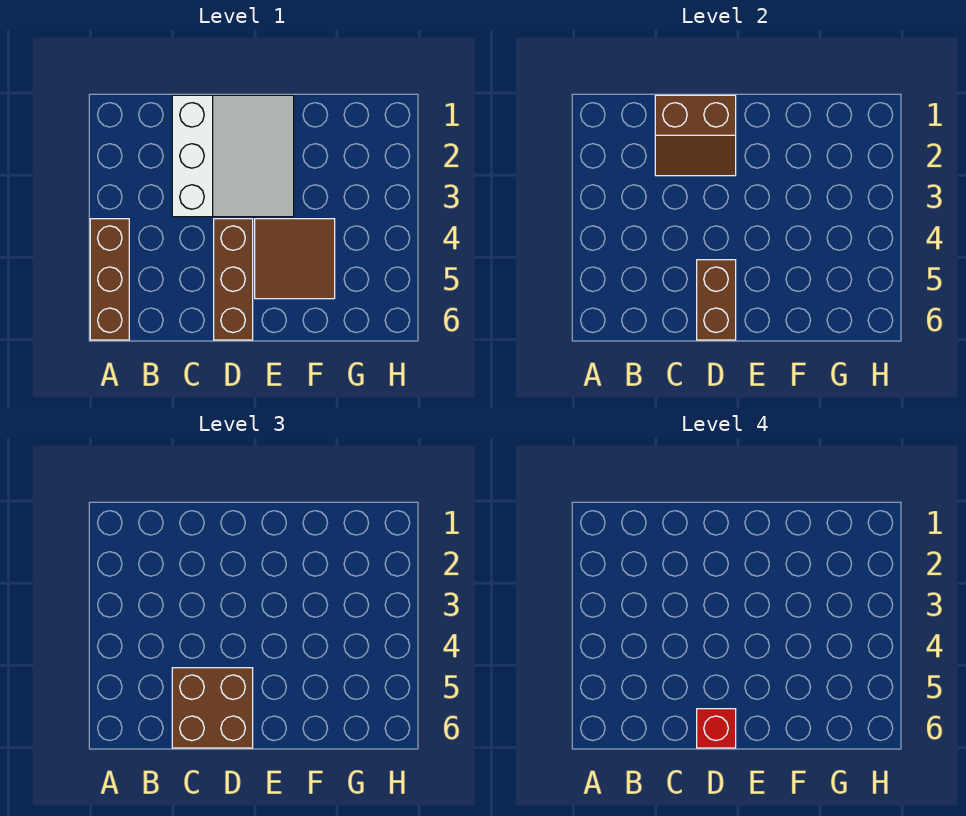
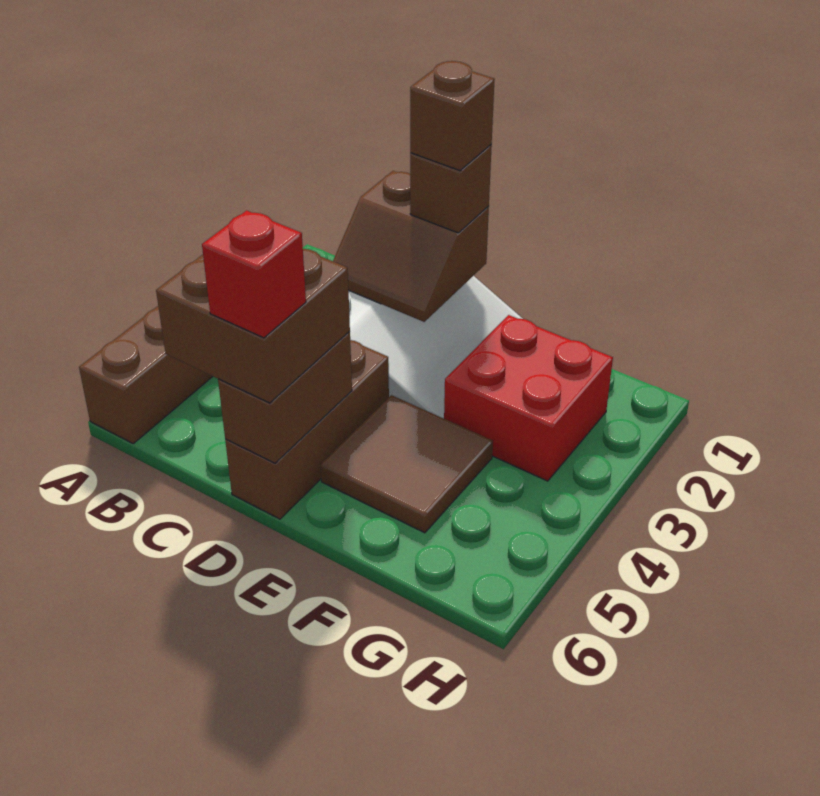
none -> brown brick D1 level 3
none -> brown brick D1 level 4
none -> red brick F2:G3 level 1

